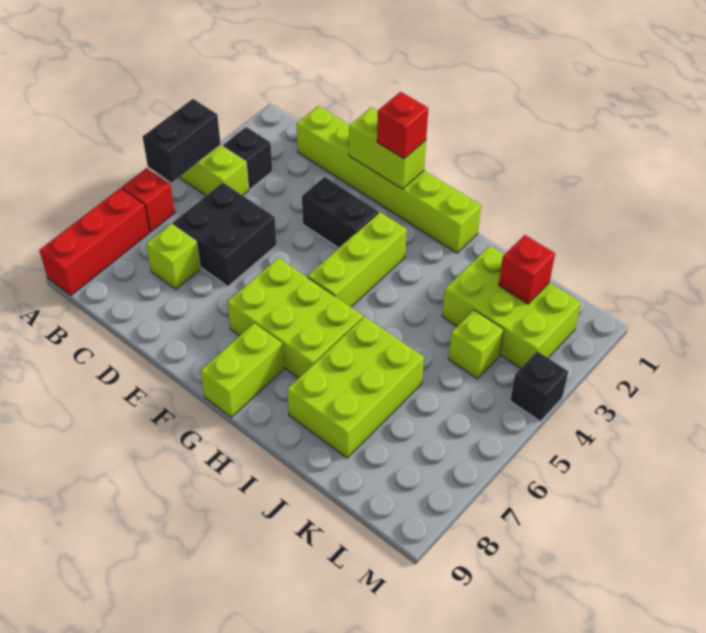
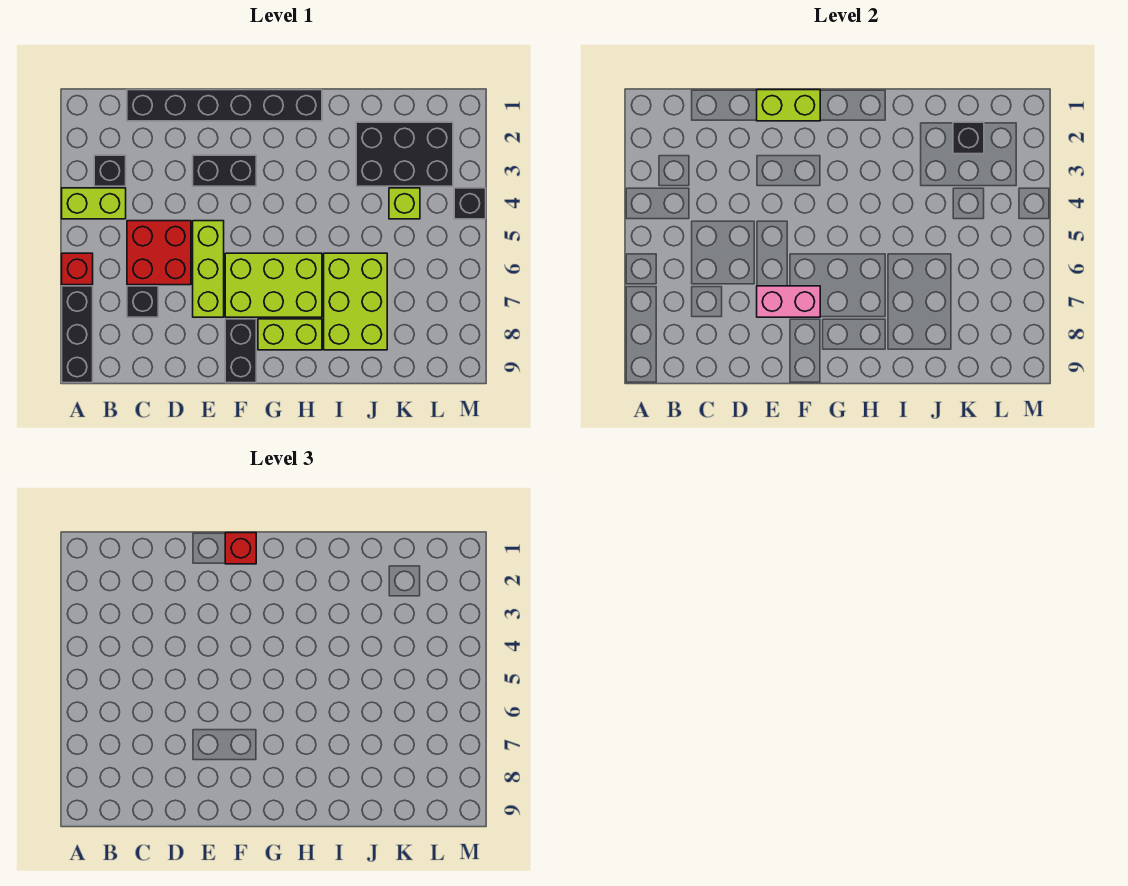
black brick A4:A5 level 2 -> black brick F8:F9 level 1
red brick A7:A9 level 1 -> black brick A7:A9 level 1
lime brick C1:H1 level 1 -> black brick C1:H1 level 1
black brick C5:D6 level 1 -> red brick C5:D6 level 1
lime brick C7 level 1 -> black brick C7 level 1
none -> pink brick E7:F7 level 2
lime brick G3:G5 level 1 -> lime brick E5:E7 level 1
lime brick G8:G9 level 1 -> lime brick G8:H8 level 1
lime brick J2:L3 level 1 -> black brick J2:L3 level 1
red brick K2 level 2 -> black brick K2 level 2

